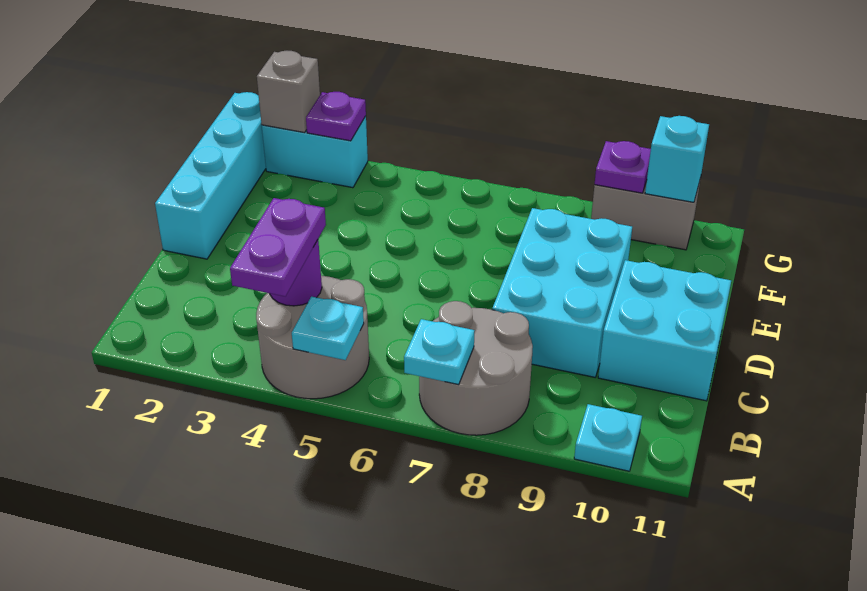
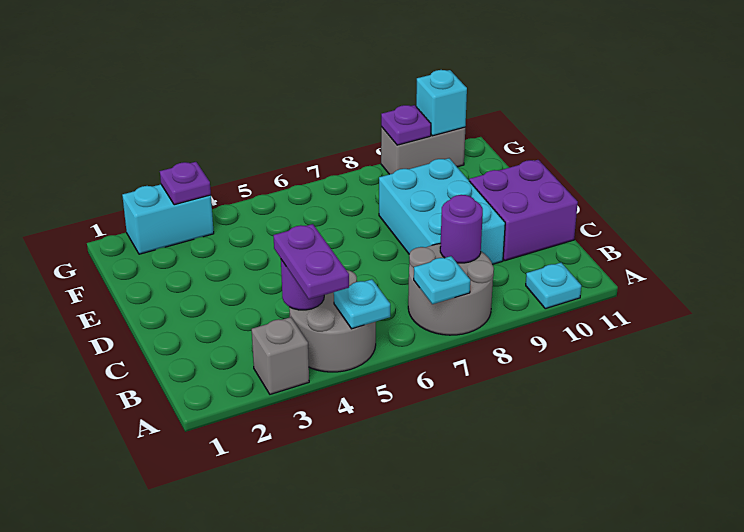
none -> purple round brick B8 level 2
cyan brick C10:D11 level 1 -> purple brick C10:D11 level 1
cyan brick D1:G1 level 1 -> none
grey brick G2 level 2 -> grey brick A3 level 1

